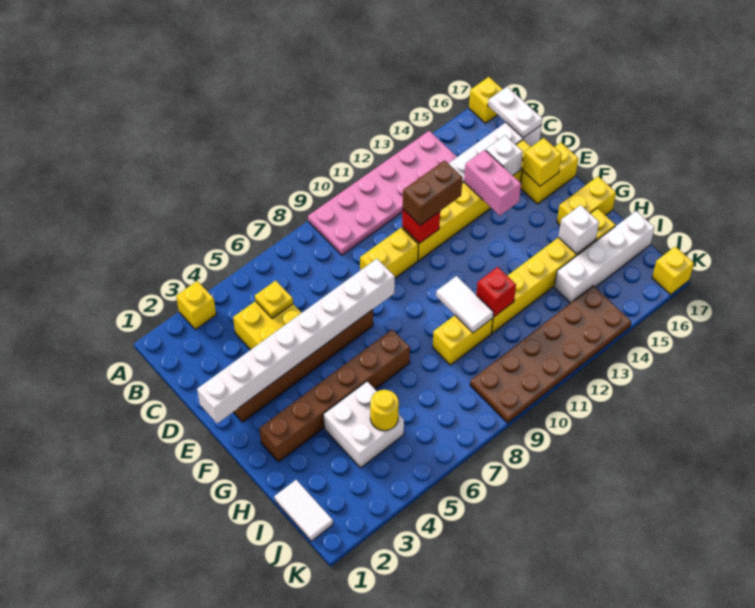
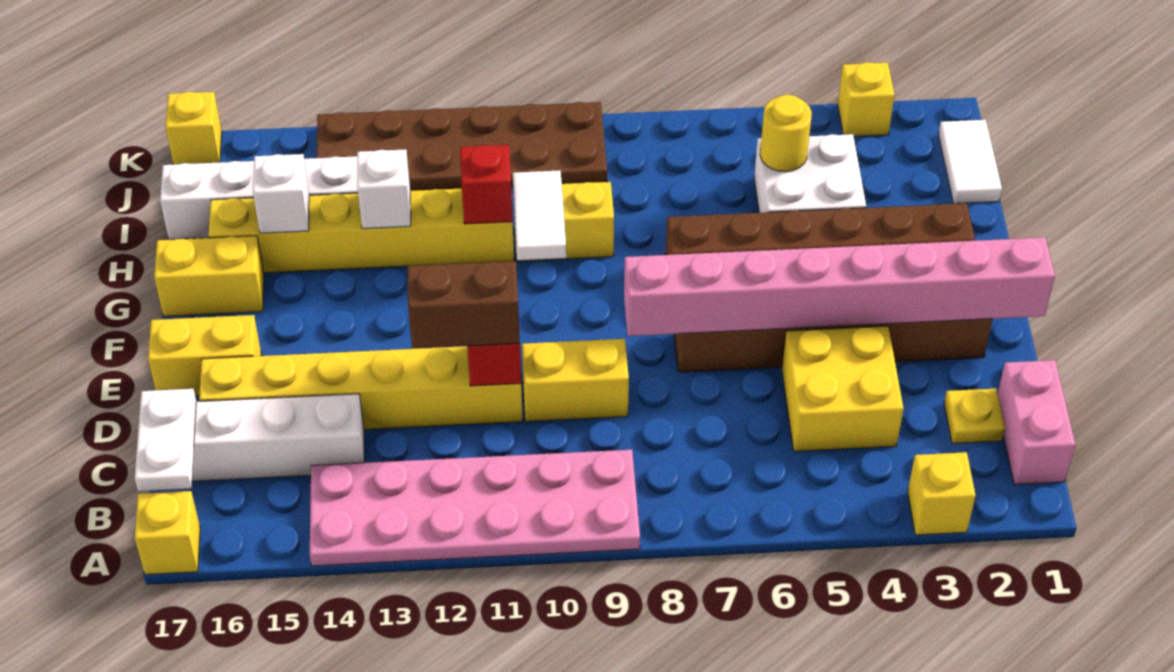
yellow plate C5 level 2 -> yellow plate C2 level 1
pink brick D14:E14 level 2 -> pink brick B1:C1 level 1
white brick D15 level 2 -> white brick H13 level 2
white brick E1:E8 level 2 -> pink brick E1:E8 level 2
yellow brick E16 level 2 -> yellow brick K3 level 1

